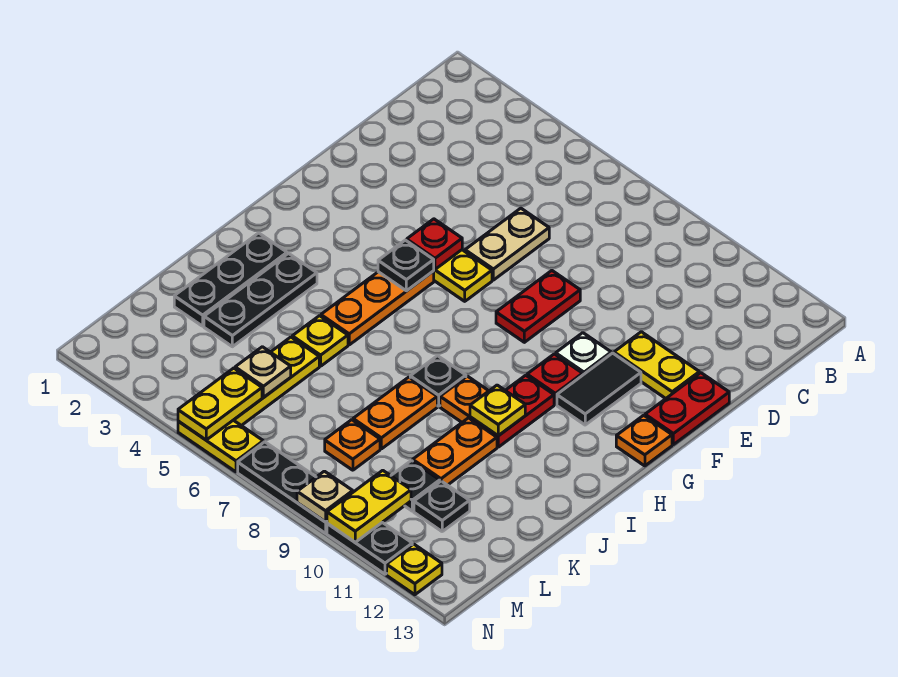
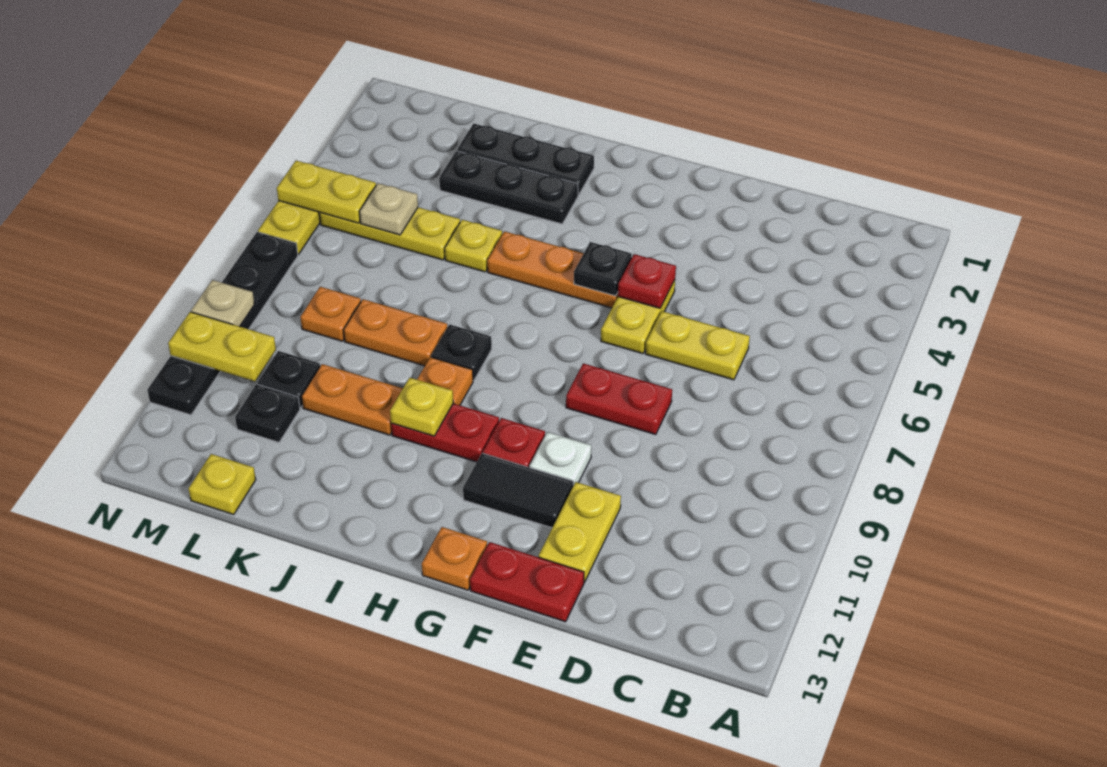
tan plate D6:E6 level 1 -> yellow plate D6:E6 level 1
yellow plate N12 level 1 -> yellow plate L13 level 1

